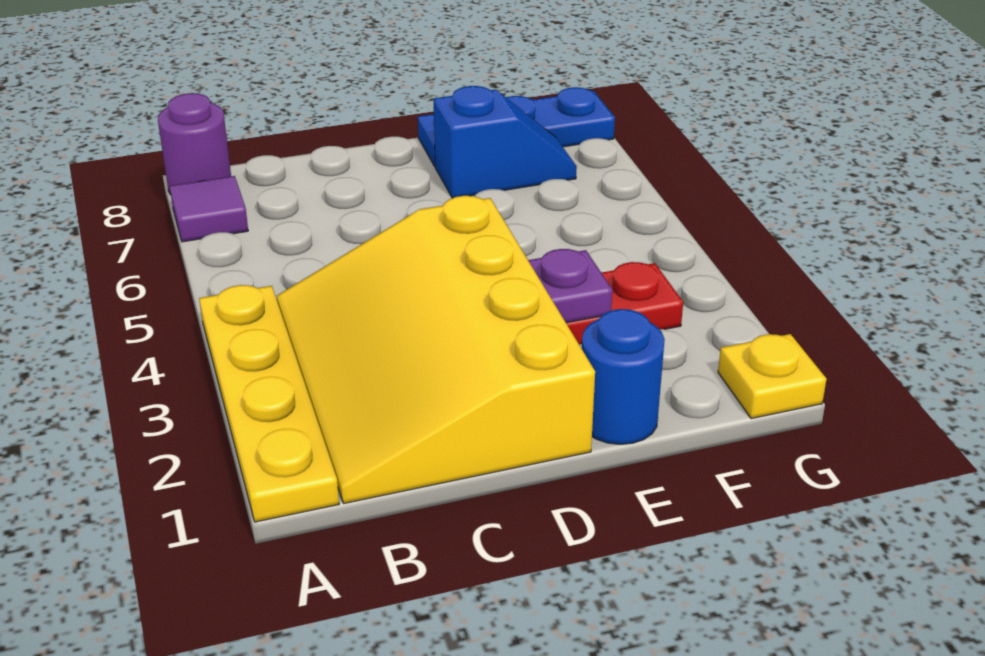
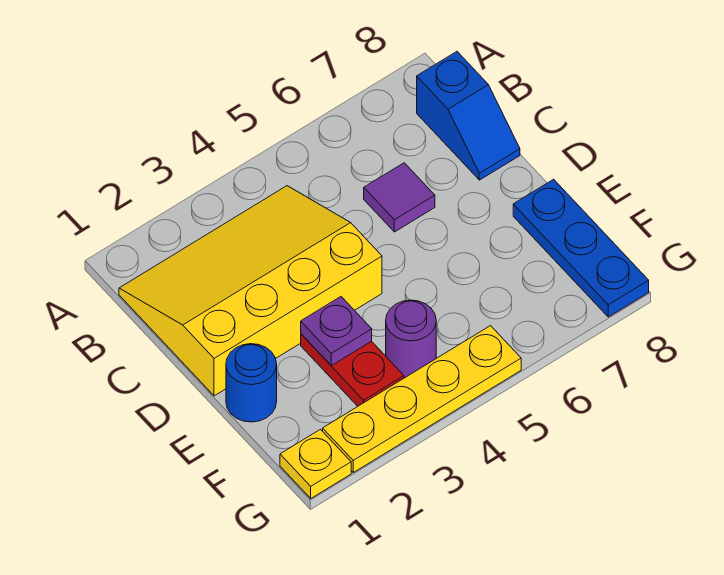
yellow plate A1:A4 level 1 -> yellow plate G2:G5 level 1
purple tile A7 level 1 -> purple tile C6 level 1
purple round brick A8 level 1 -> purple round brick F4 level 1
blue slope E7:F7 level 1 top E -> blue slope B8:C8 level 1 top B

